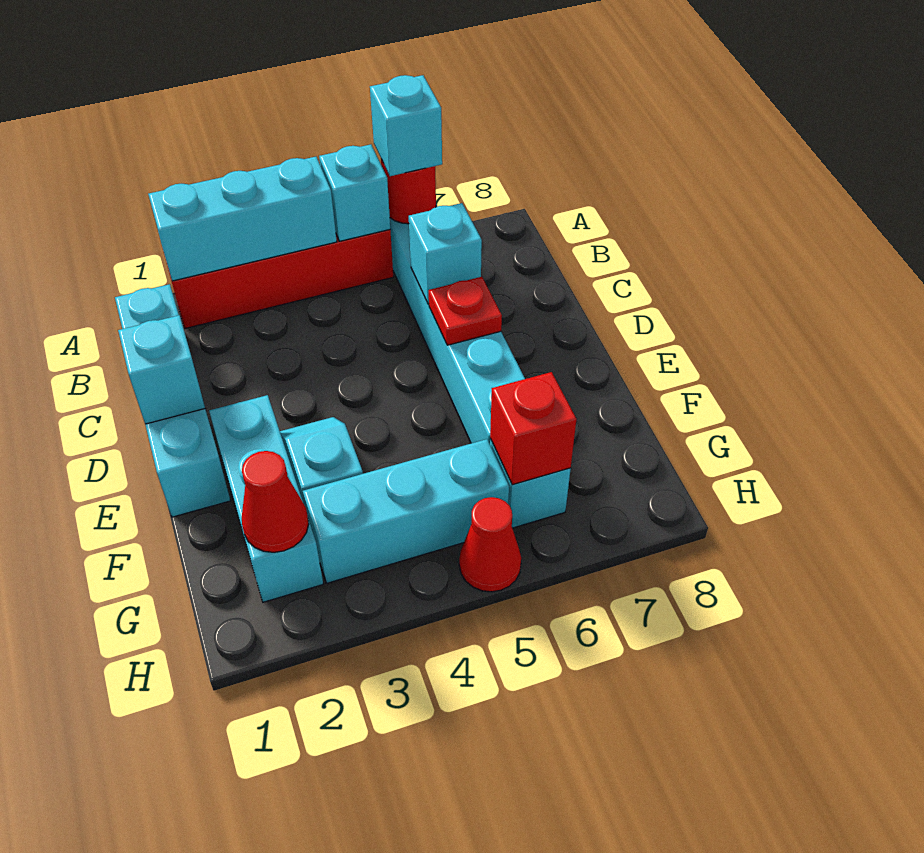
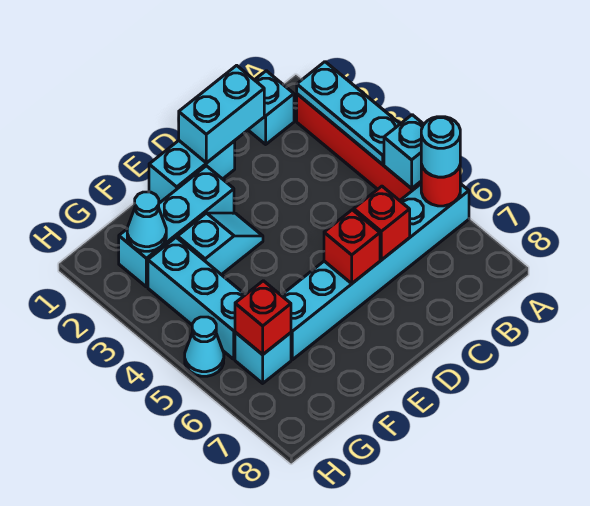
cyan brick A2:A4 level 2 -> cyan plate A2:A4 level 2
cyan brick A6 level 3 -> cyan round brick A6 level 3
cyan brick C6 level 2 -> red brick C6 level 2
cyan brick D1 level 2 -> cyan brick C1:D1 level 2
red plate D6 level 2 -> red brick D6 level 2
red cone G2 level 2 -> cyan cone G2 level 2
red cone H5 level 1 -> cyan cone H5 level 1

